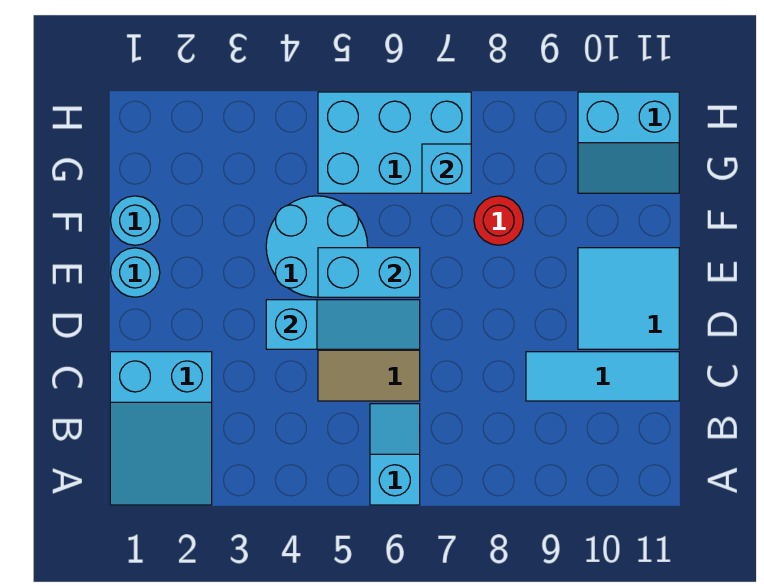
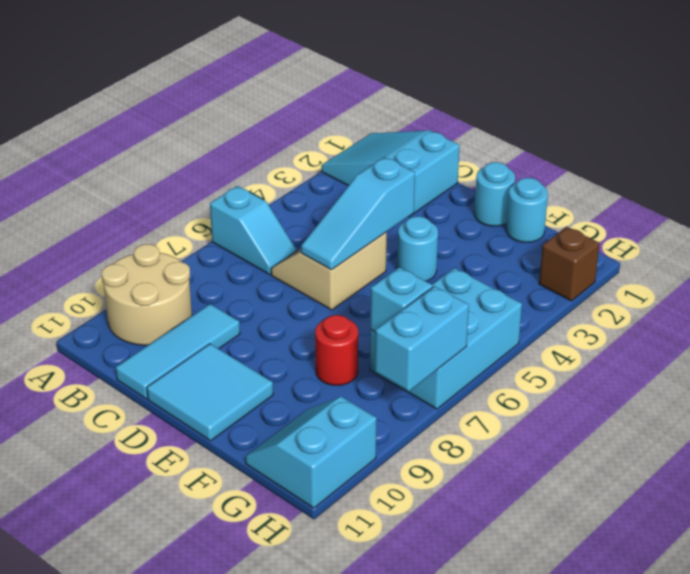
none -> tan round brick A9:B10 level 1
cyan round brick E4:F5 level 1 -> cyan round brick E4 level 1
cyan brick E5:E6 level 2 -> cyan brick H7:H8 level 2
none -> brown brick H2 level 1

